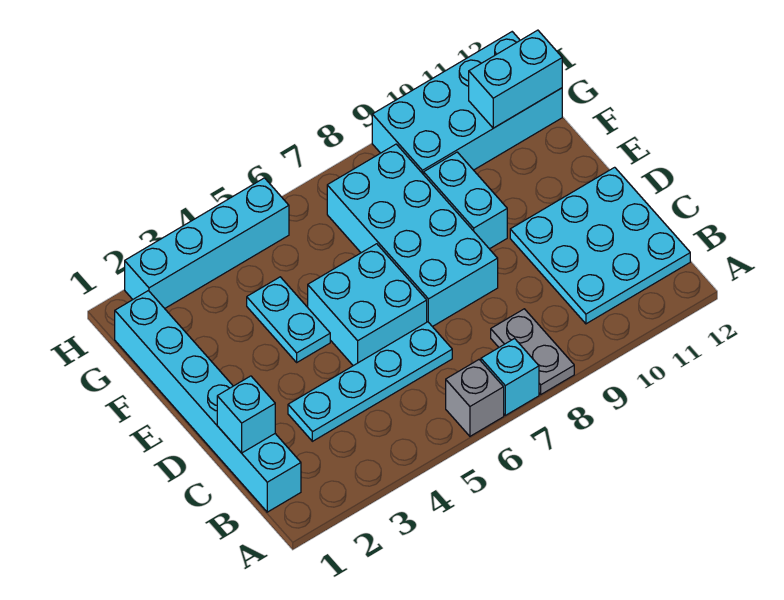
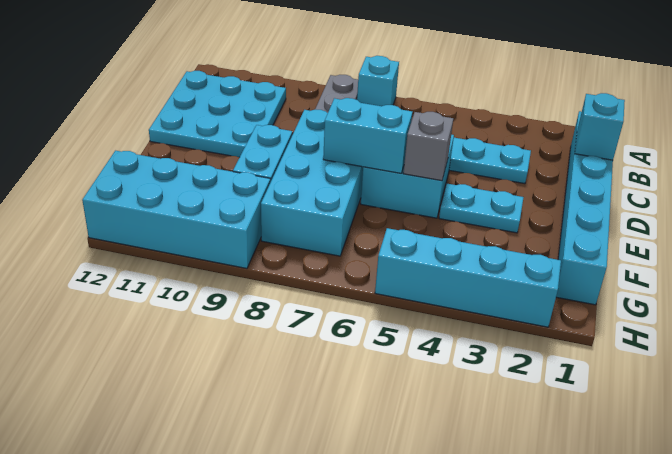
grey brick A6 level 1 -> grey brick E5 level 2
cyan plate E4:F4 level 1 -> cyan plate E3:E4 level 1
cyan brick G11:G12 level 2 -> cyan brick E6:E7 level 2

